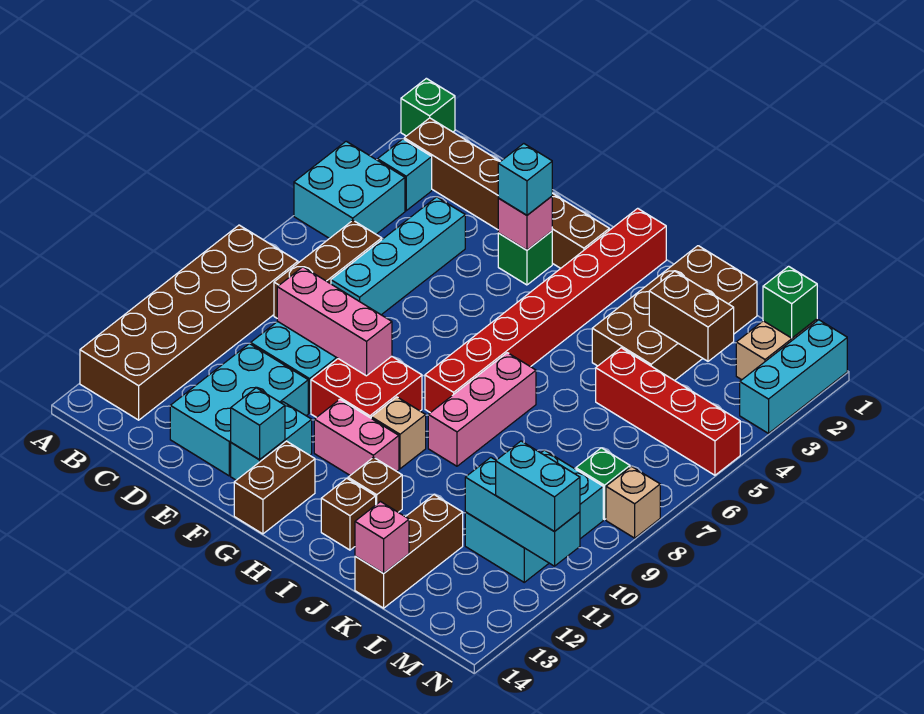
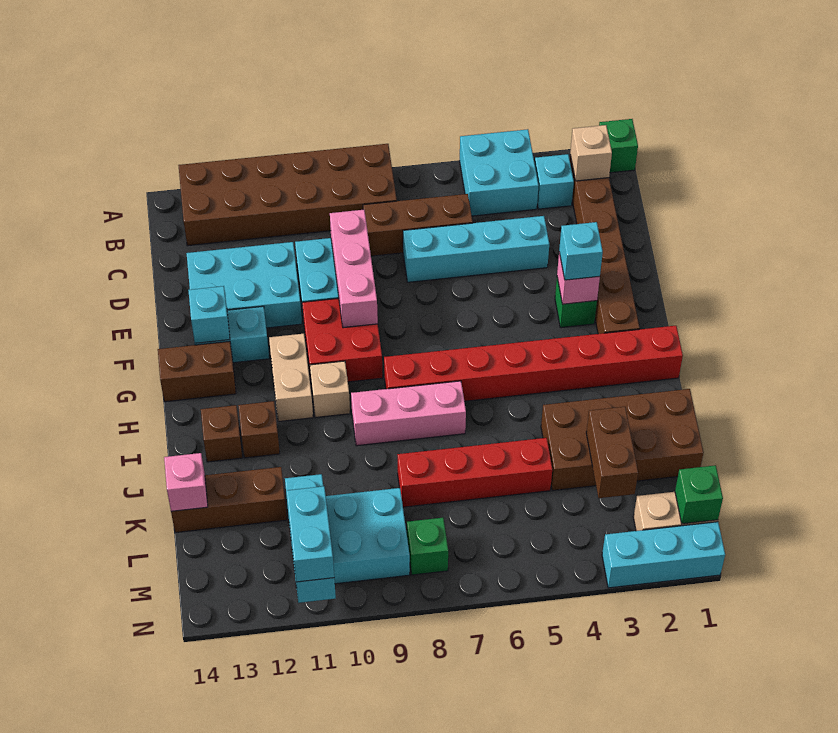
pink brick G11:H11 level 1 -> tan brick G11:H11 level 1
red brick K5:N5 level 1 -> red brick K5:K8 level 1
tan brick N8 level 1 -> tan brick B2 level 2

